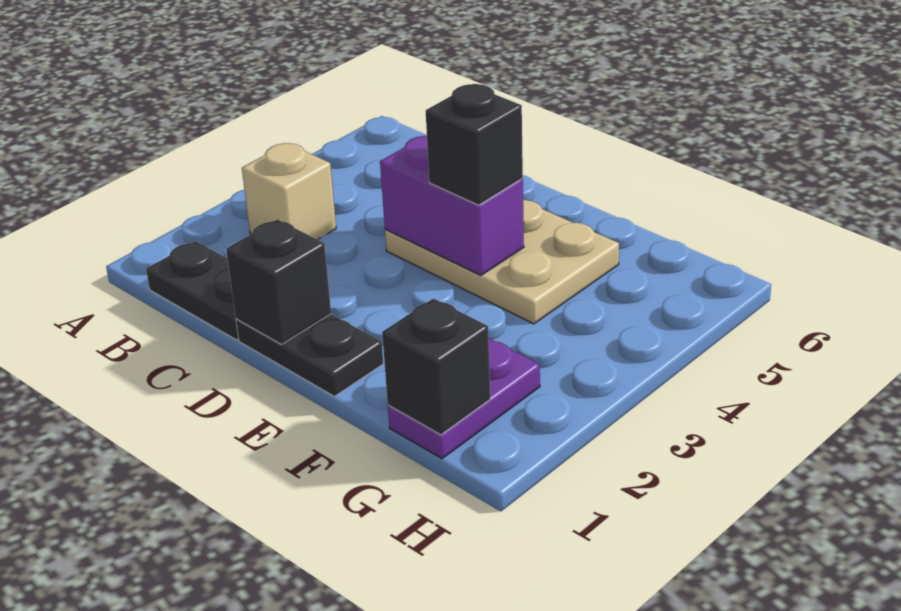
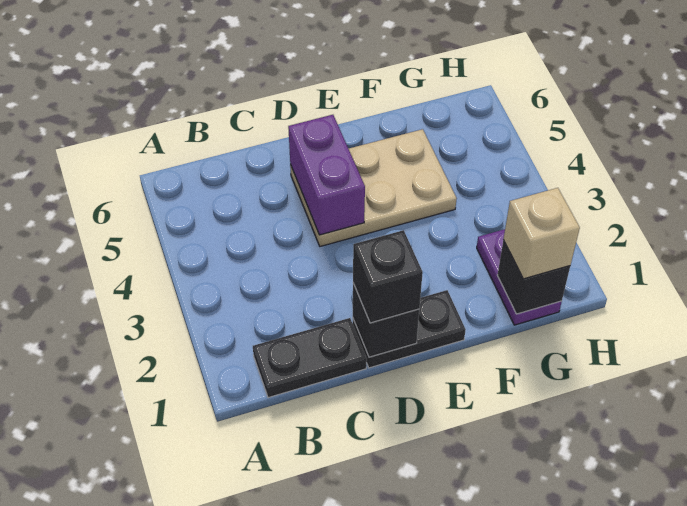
tan brick B3 level 1 -> tan brick G1 level 3
purple brick D4:E4 level 2 -> purple brick D4:D5 level 2
black brick E4 level 3 -> black brick D1 level 3

